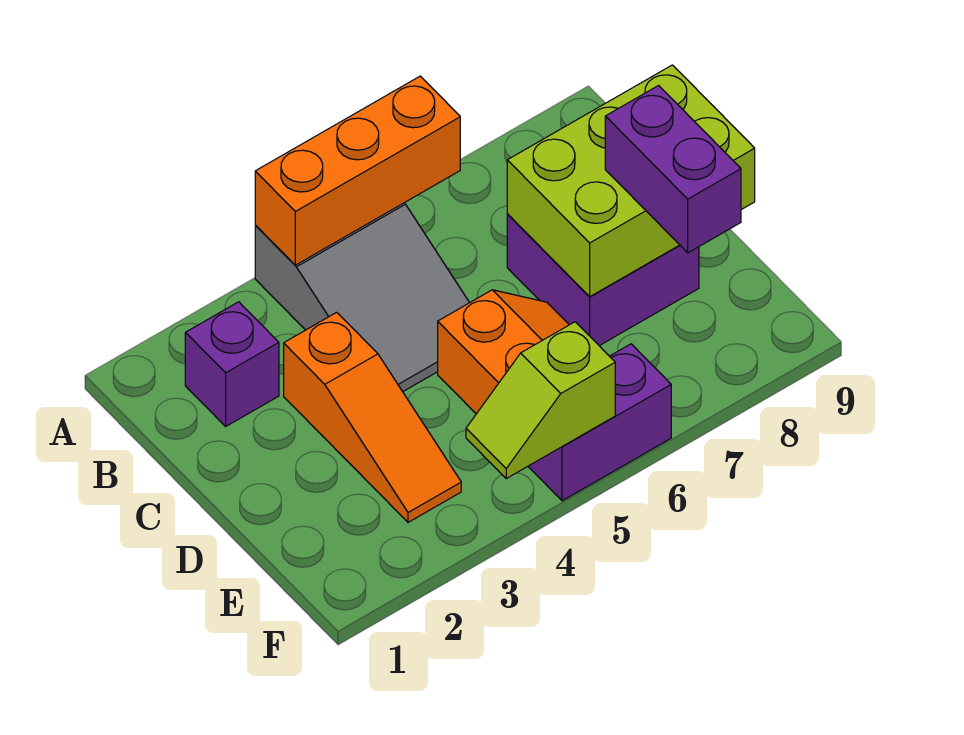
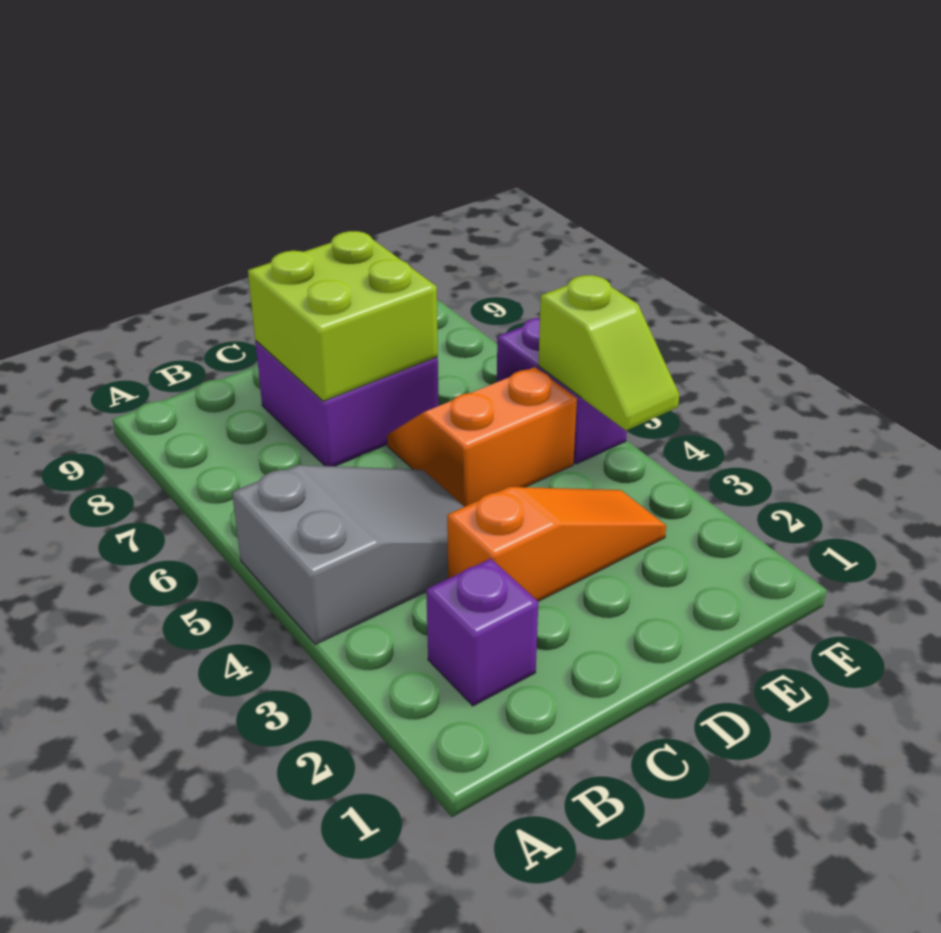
orange brick A4:A6 level 2 -> none
lime brick C7:D9 level 2 -> lime brick C7:D8 level 2
purple brick D8:E8 level 3 -> none

